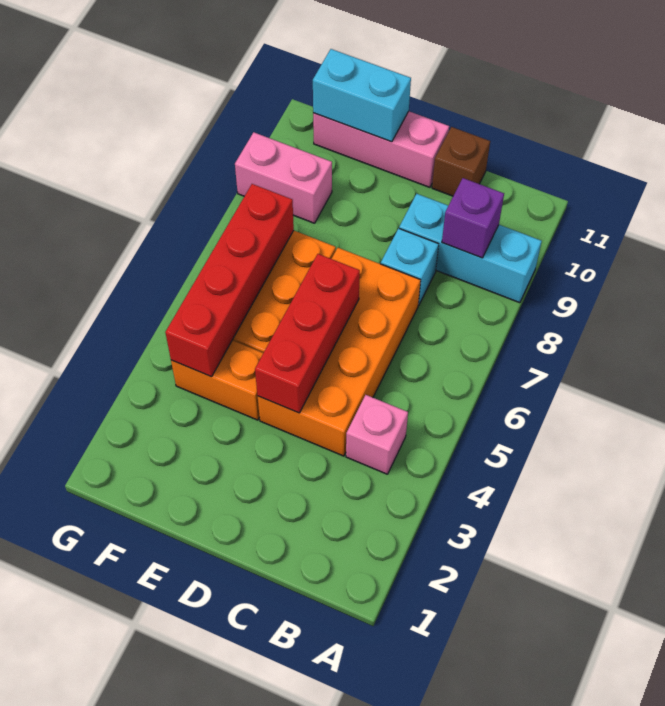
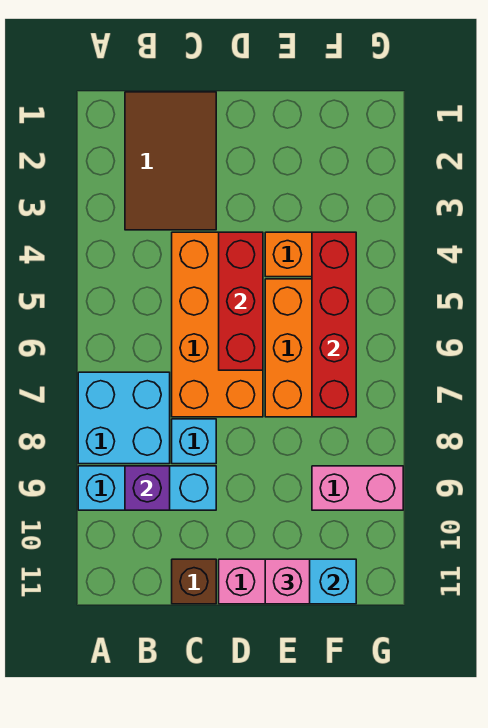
none -> cyan brick A7:B8 level 1
none -> brown tile B1:C3 level 1
pink brick B4 level 1 -> pink brick E11 level 3

